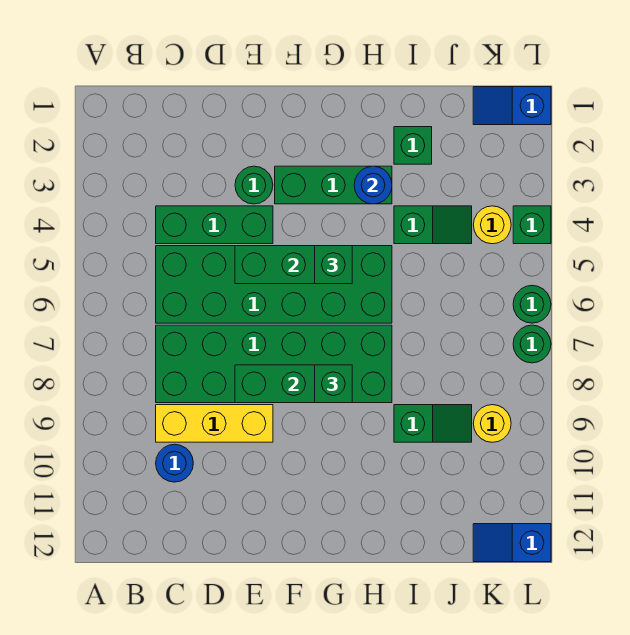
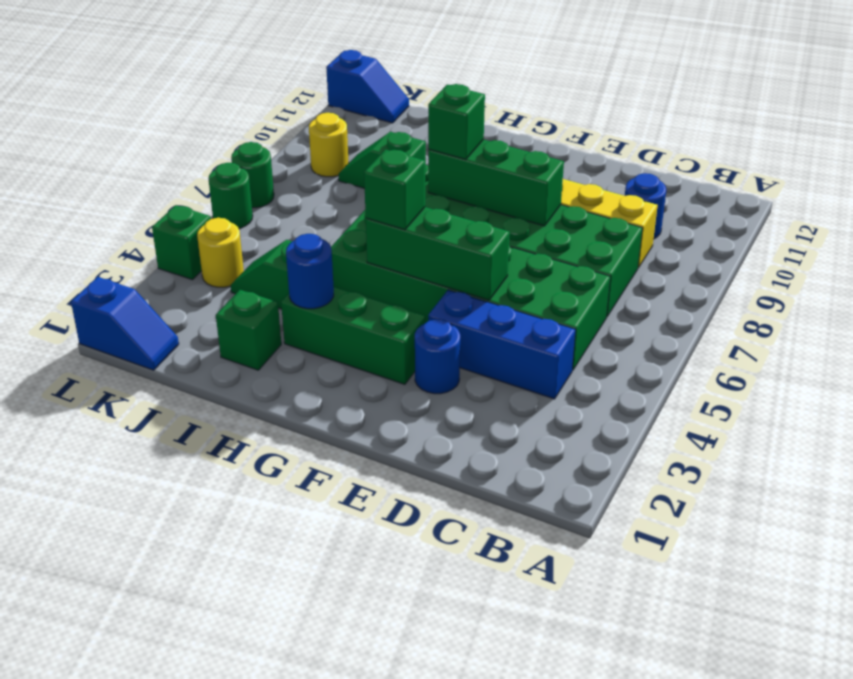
green brick C4:E4 level 1 -> blue brick C4:E4 level 1
green round brick E3 level 1 -> blue round brick E3 level 1

